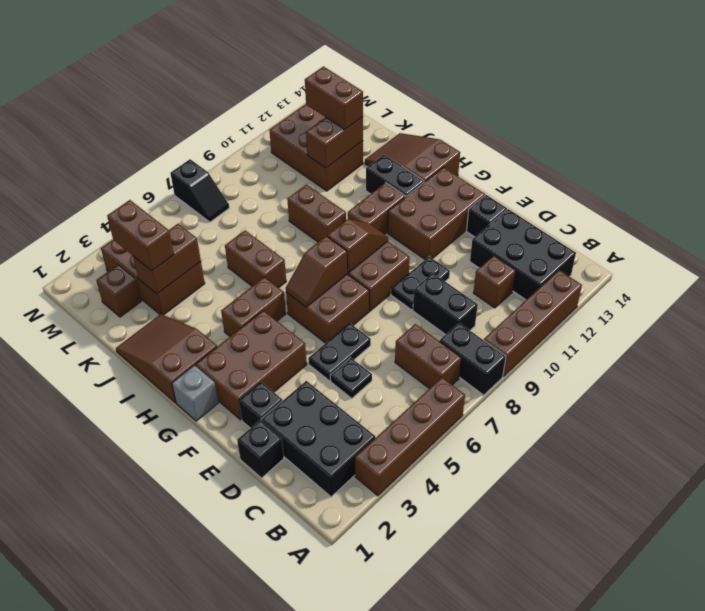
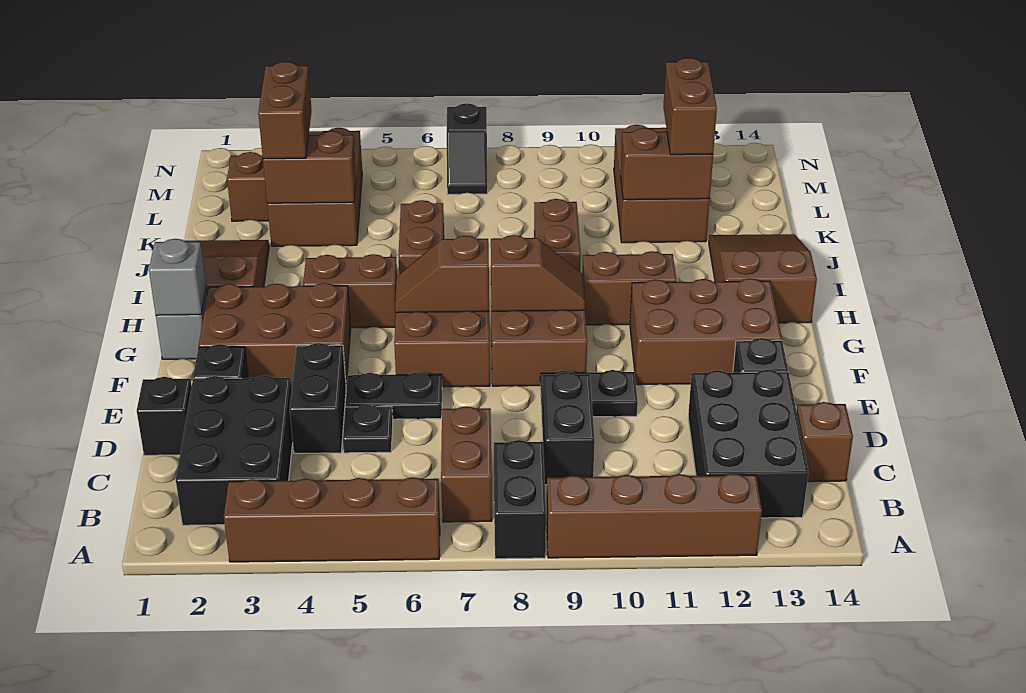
brown brick C11 level 1 -> brown brick C14 level 1
none -> grey brick G1 level 2
black brick H12:I12 level 1 -> black brick D4:E4 level 1

